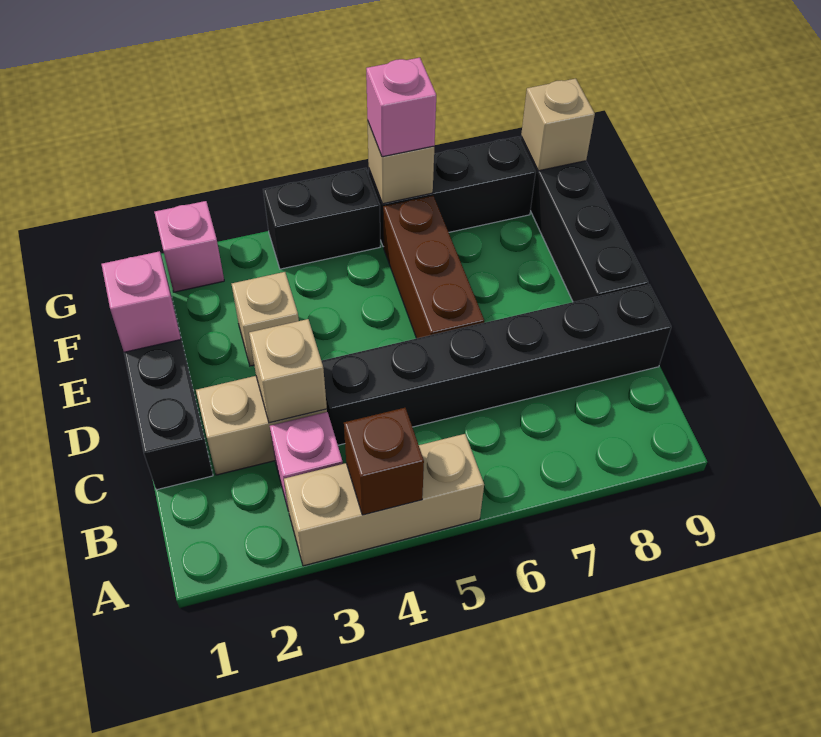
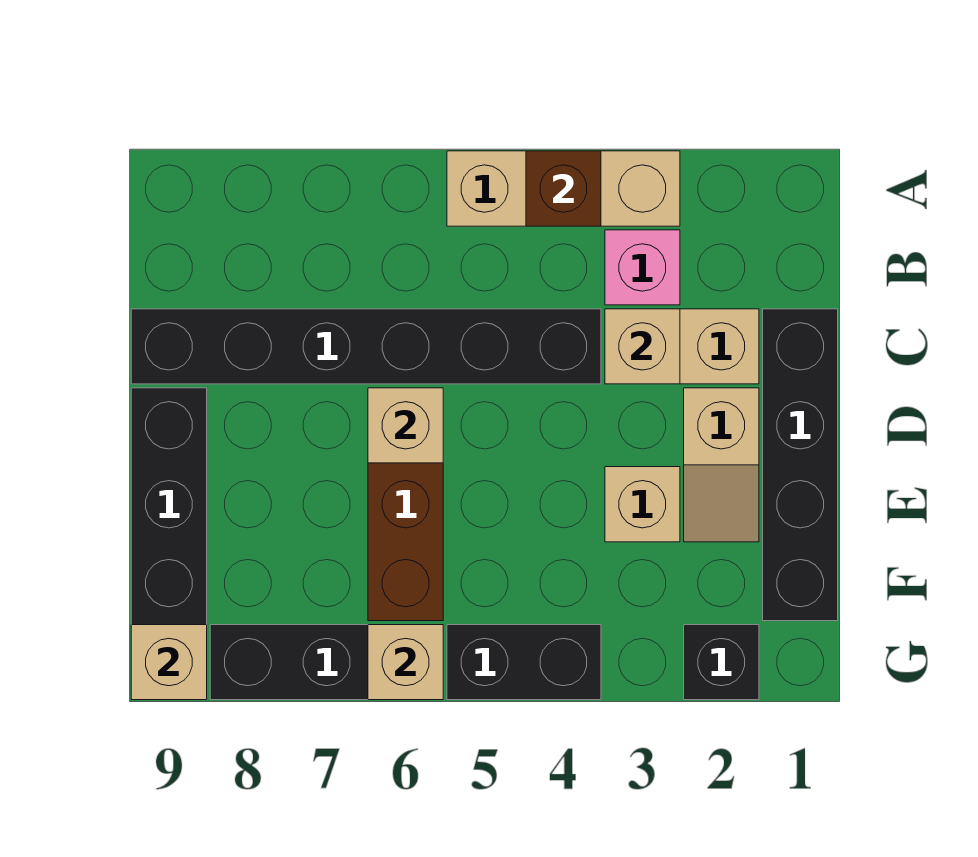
none -> tan slope D2:E2 level 1 top D
none -> tan brick D6 level 2
pink brick E1 level 2 -> none
pink brick G2 level 1 -> black brick G2 level 1
pink brick G6 level 3 -> none

